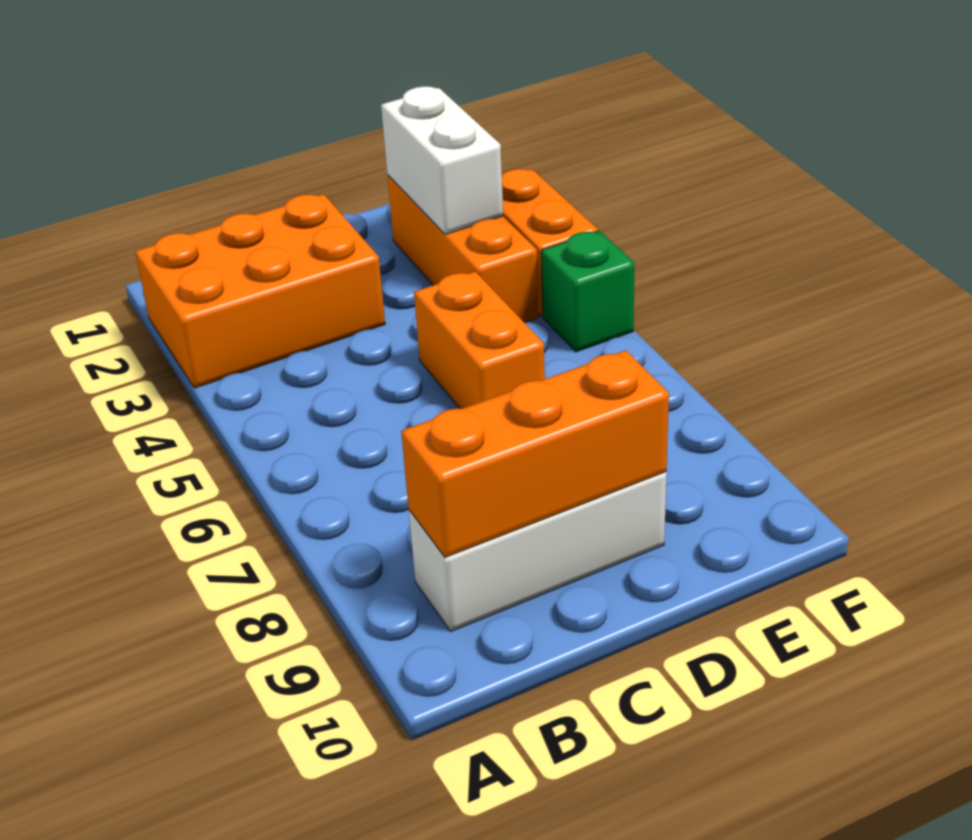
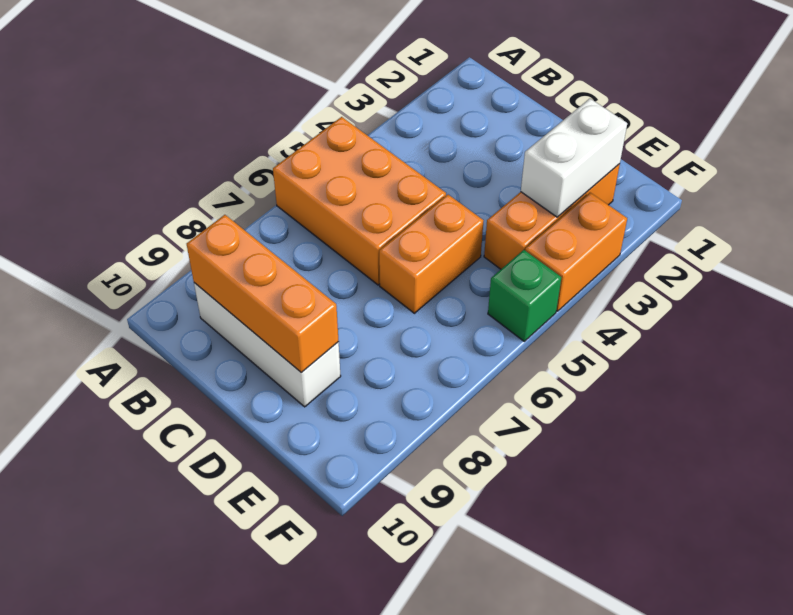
orange brick A2:C3 level 1 -> orange brick A5:C6 level 1

